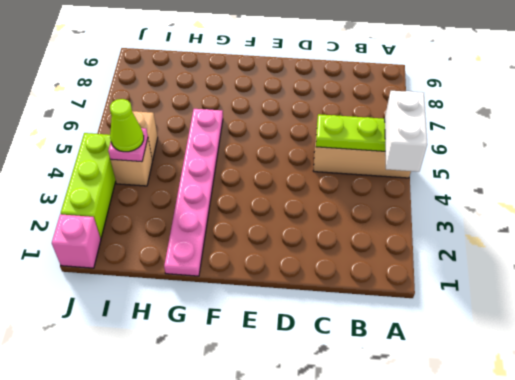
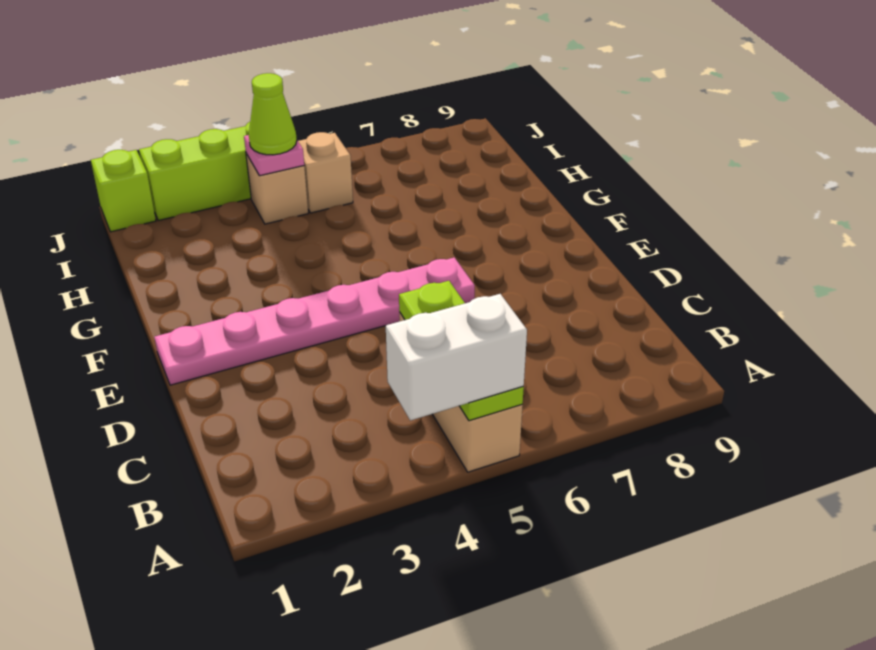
pink plate G1:G6 level 1 -> pink plate E1:E6 level 1
pink brick J1 level 1 -> lime brick J1 level 1

